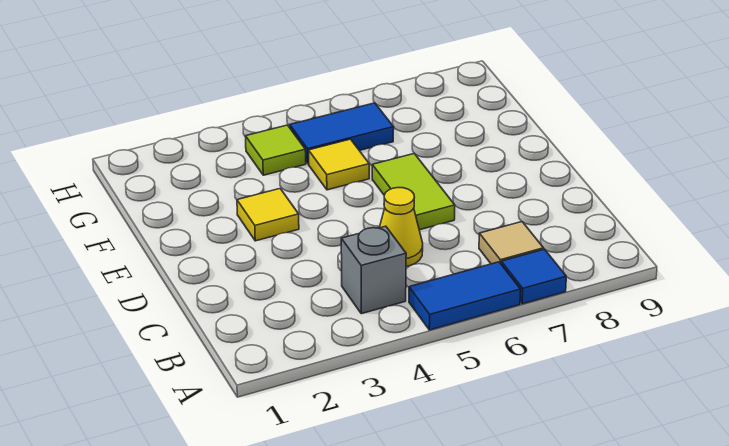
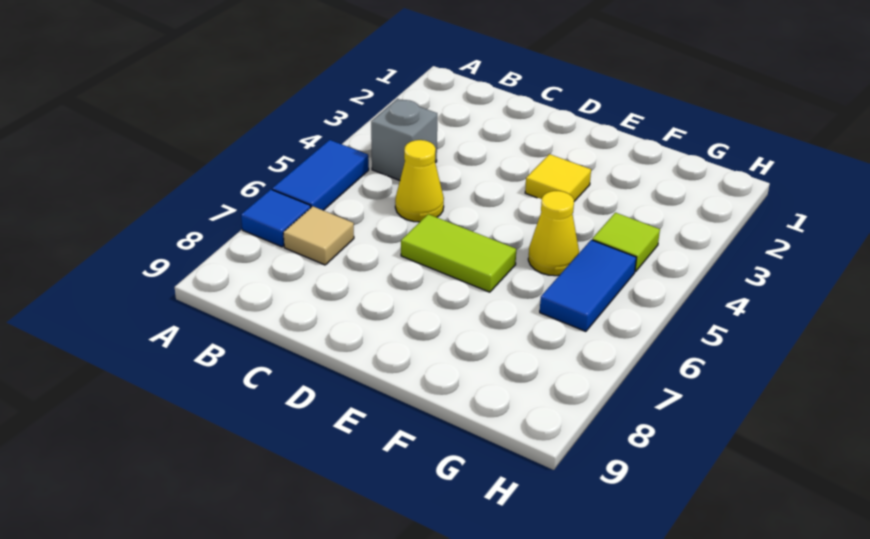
yellow tile F5 level 1 -> yellow cone F5 level 1

